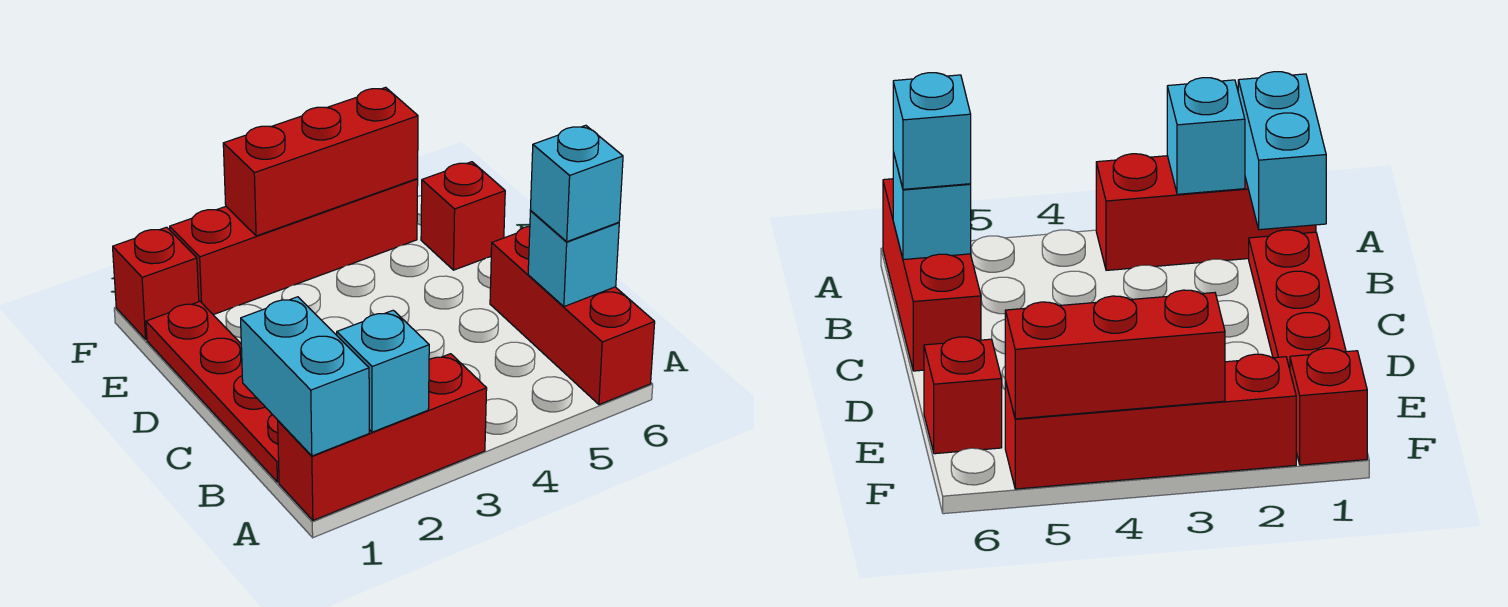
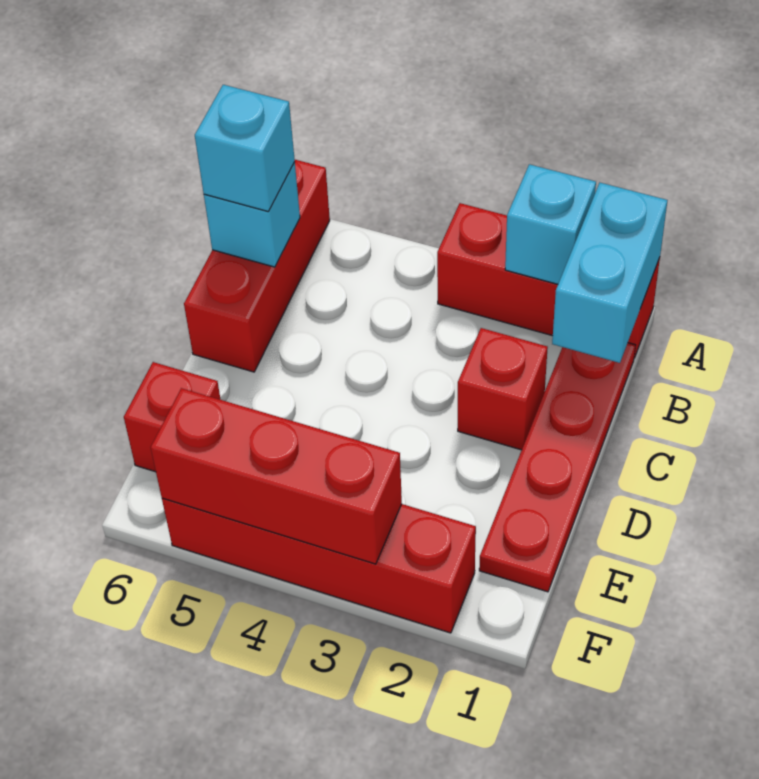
red brick F1 level 1 -> red brick C2 level 1

